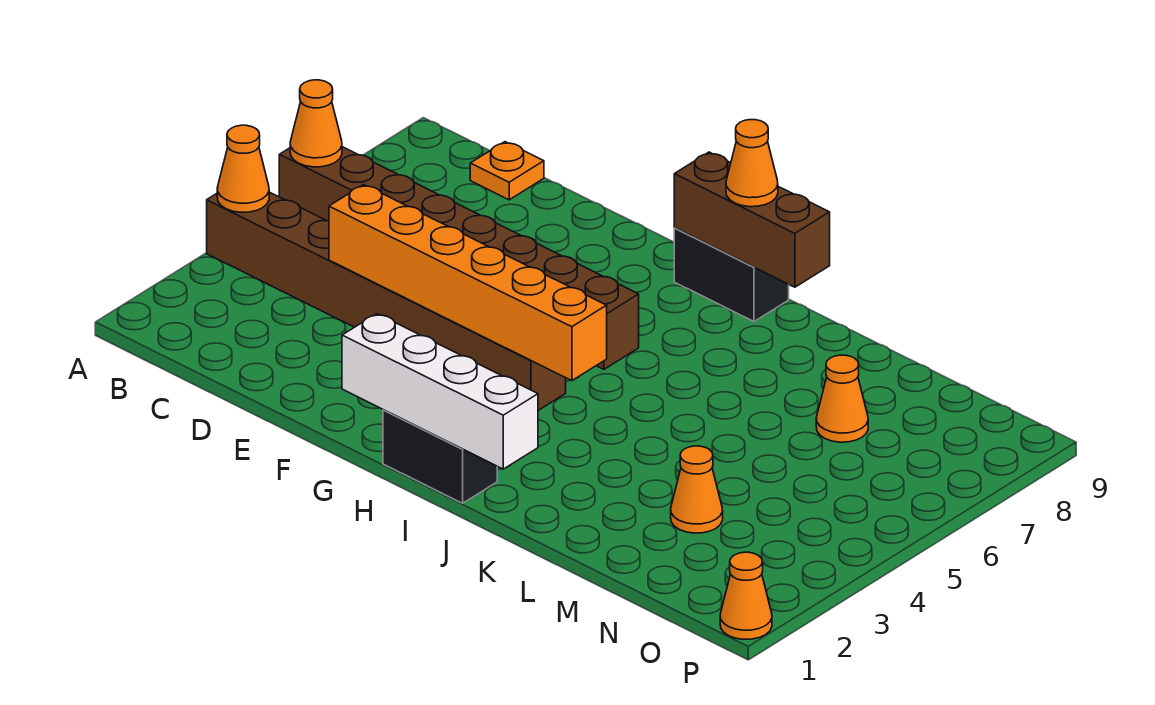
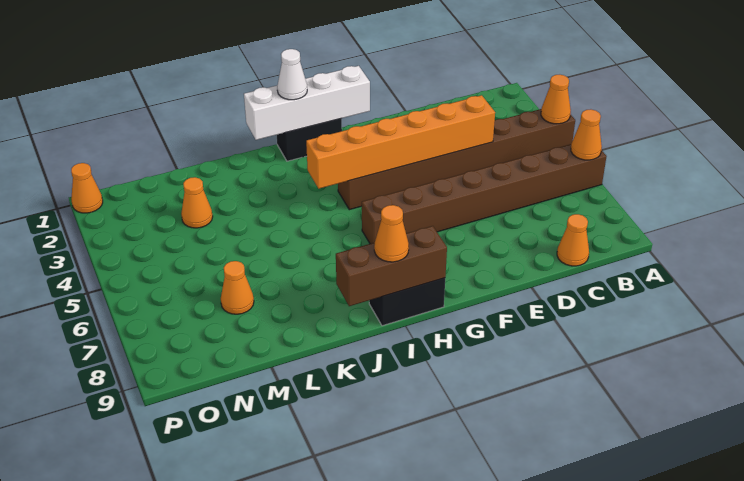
orange plate C9 level 1 -> orange cone C9 level 1
none -> white cone I1 level 3

